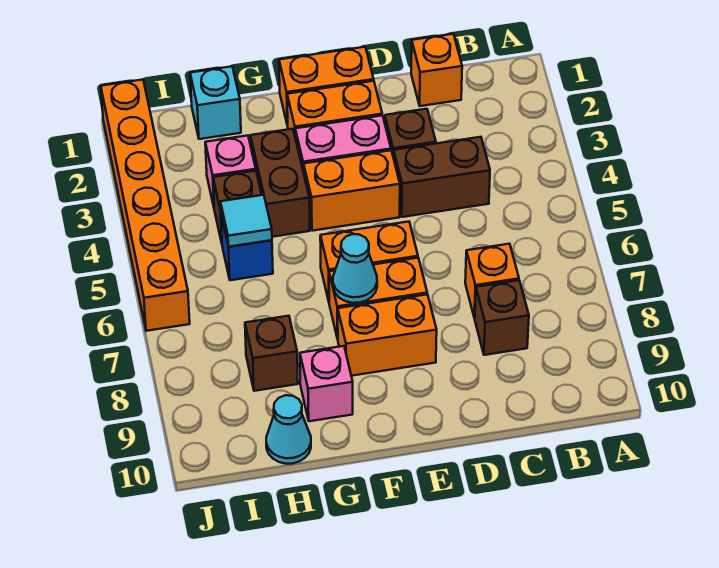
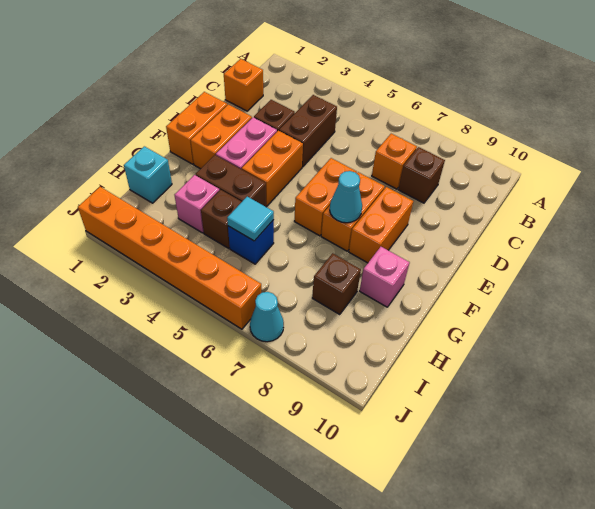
cyan cone H10 level 1 -> cyan cone J7 level 1

